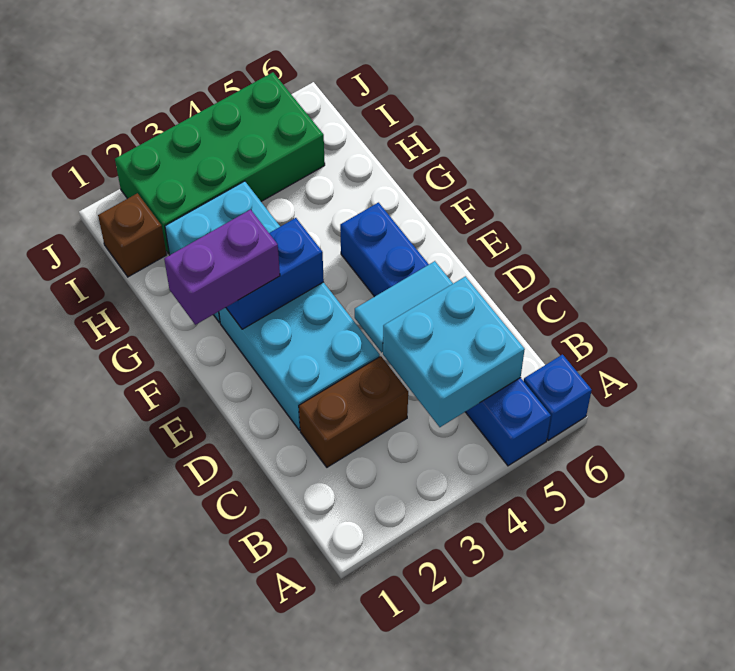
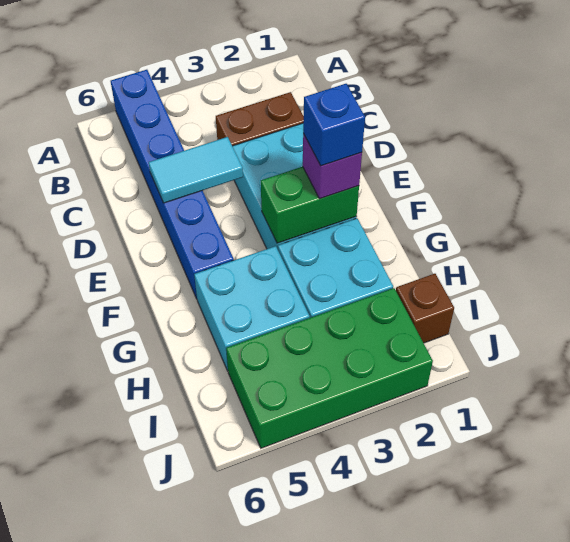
blue brick A6 level 1 -> blue brick F2 level 4
cyan brick B4:C5 level 2 -> cyan brick G4:H5 level 1
purple brick F1:F2 level 3 -> purple brick F2 level 3
blue brick F2:F3 level 2 -> green brick F2:F3 level 2

